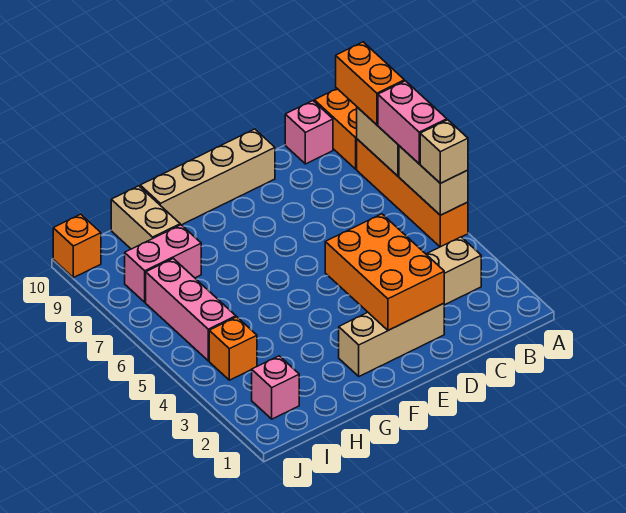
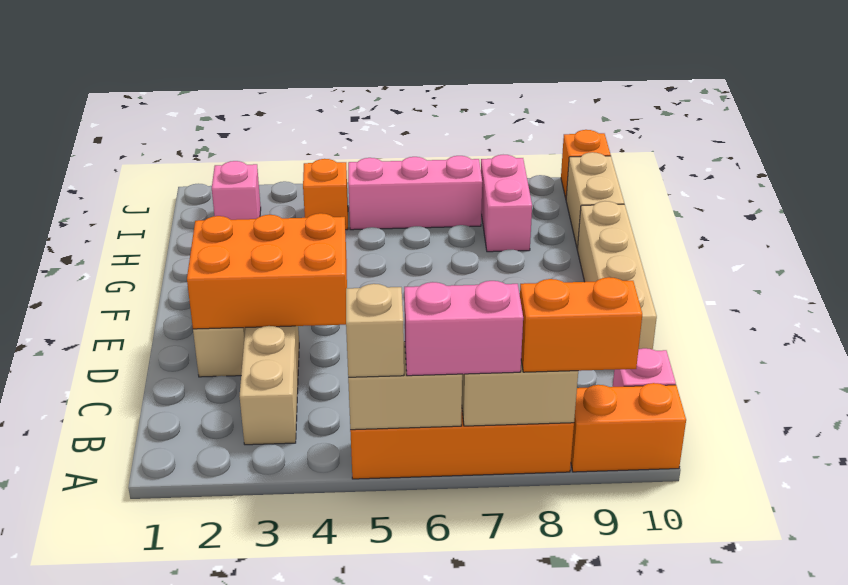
tan brick H9:H10 level 1 -> tan brick H10:I10 level 1

